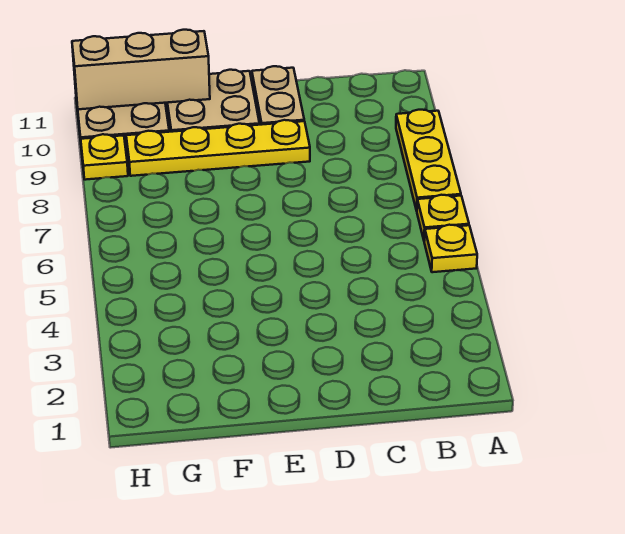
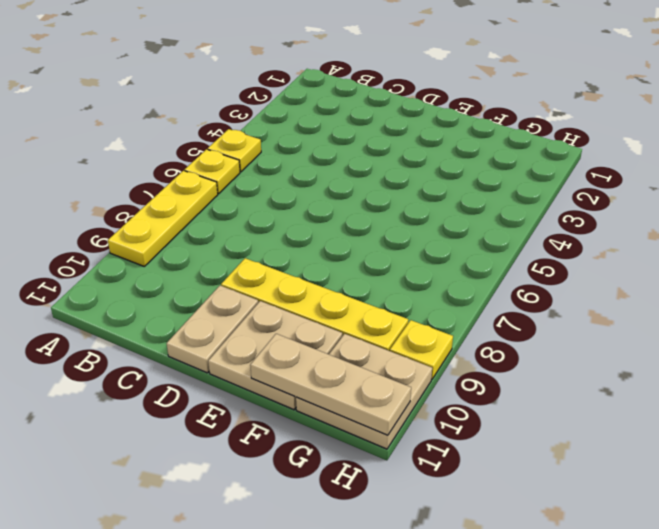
tan brick F11:H11 level 2 -> tan plate F11:H11 level 2

